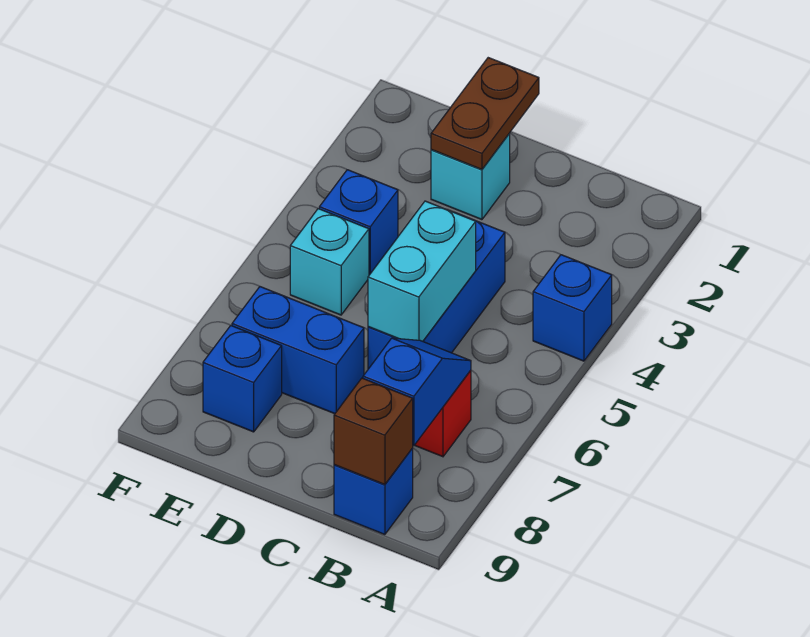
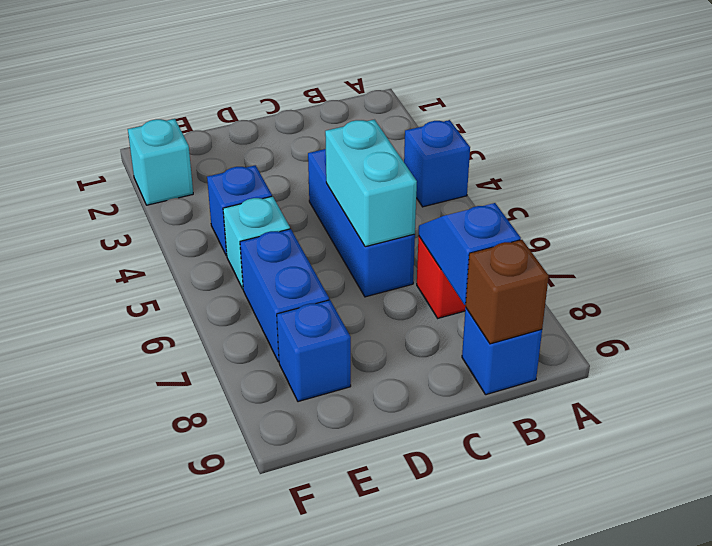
brown plate D1:D2 level 2 -> none
cyan brick D2 level 1 -> cyan brick F2 level 1
blue brick D7:E7 level 1 -> blue brick E6:E7 level 1

